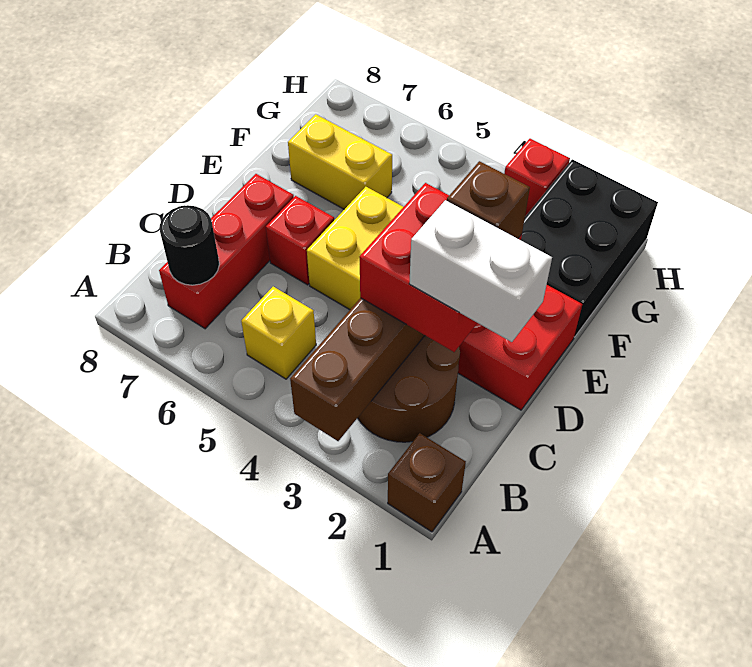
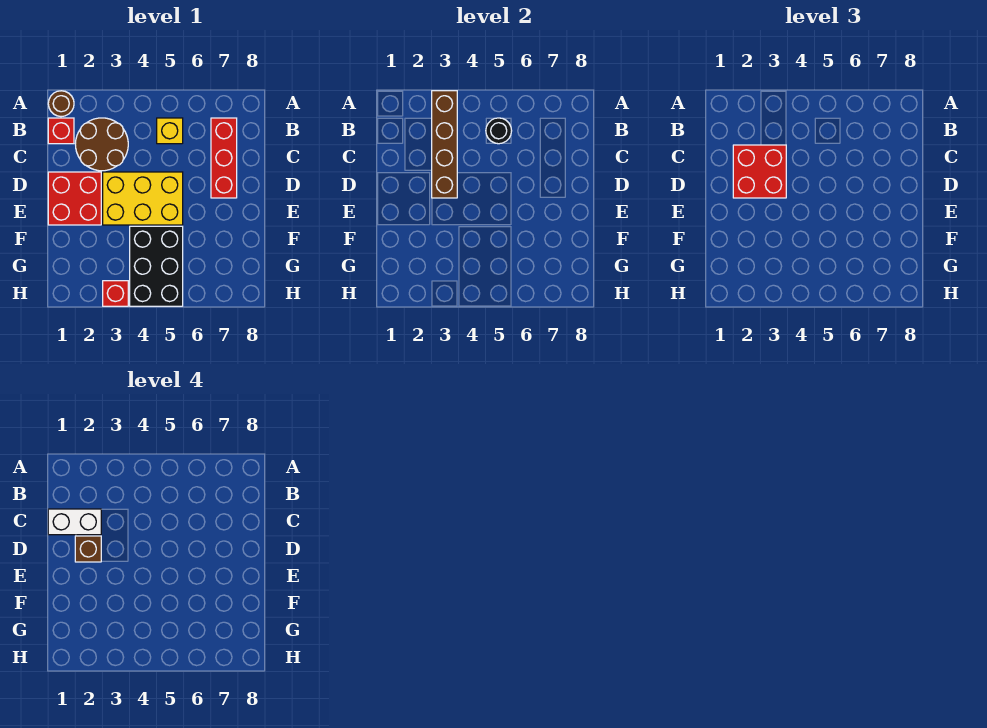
brown brick A1 level 1 -> brown round brick A1 level 1
black round brick B7 level 2 -> black round brick B5 level 2
red brick D6 level 1 -> red brick B1 level 1
black brick F1:H2 level 1 -> black brick F4:H5 level 1
yellow brick F6:F7 level 1 -> none

